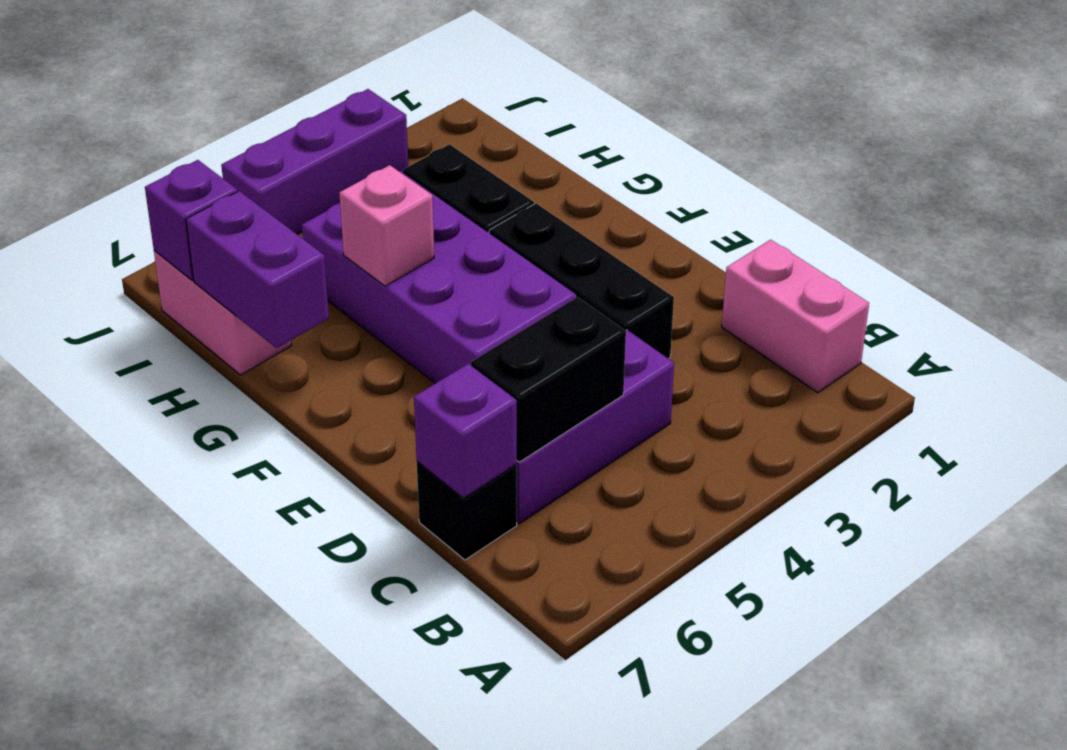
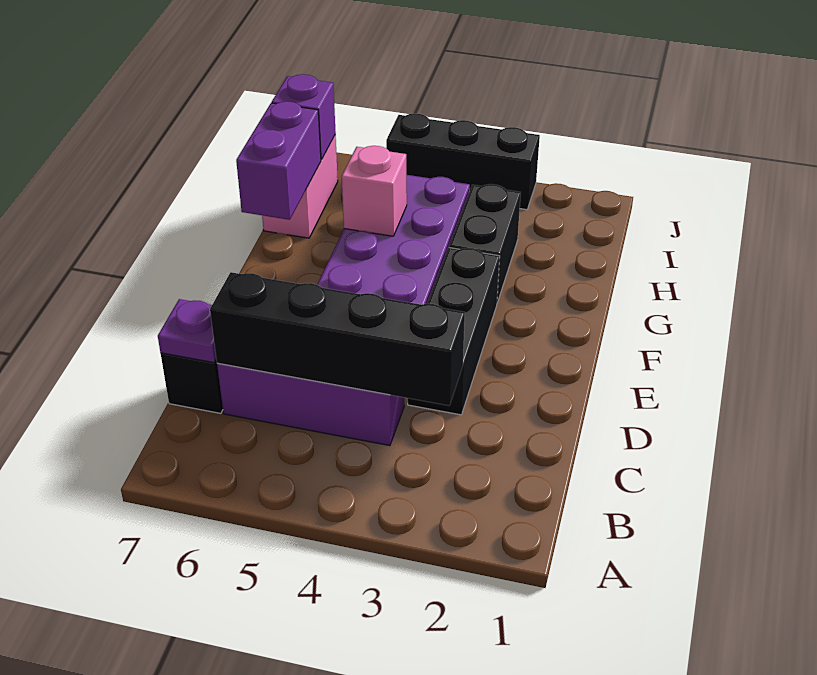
pink brick B1:C1 level 1 -> none
black brick C5:C6 level 2 -> black brick C3:C6 level 2
purple brick C7 level 2 -> purple plate C7 level 2
purple brick J3:J5 level 1 -> black brick J3:J5 level 1

